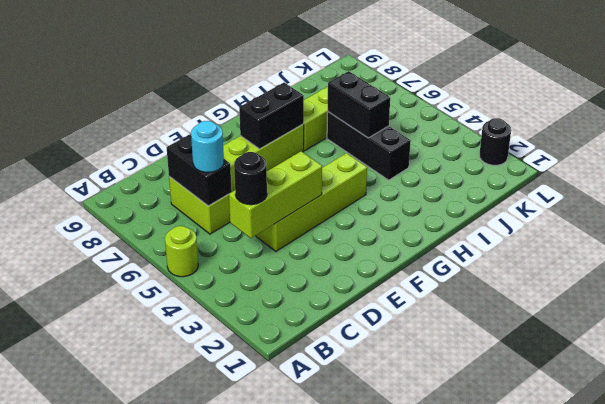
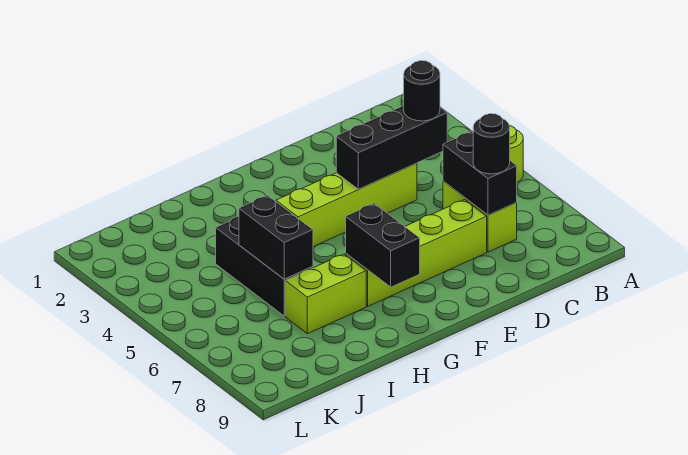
lime brick C4:E4 level 2 -> black brick C4:E4 level 2
cyan round brick C6 level 3 -> none
black brick F7:G7 level 2 -> black brick G7:G8 level 2
black round brick L2 level 1 -> black round brick C7 level 3

